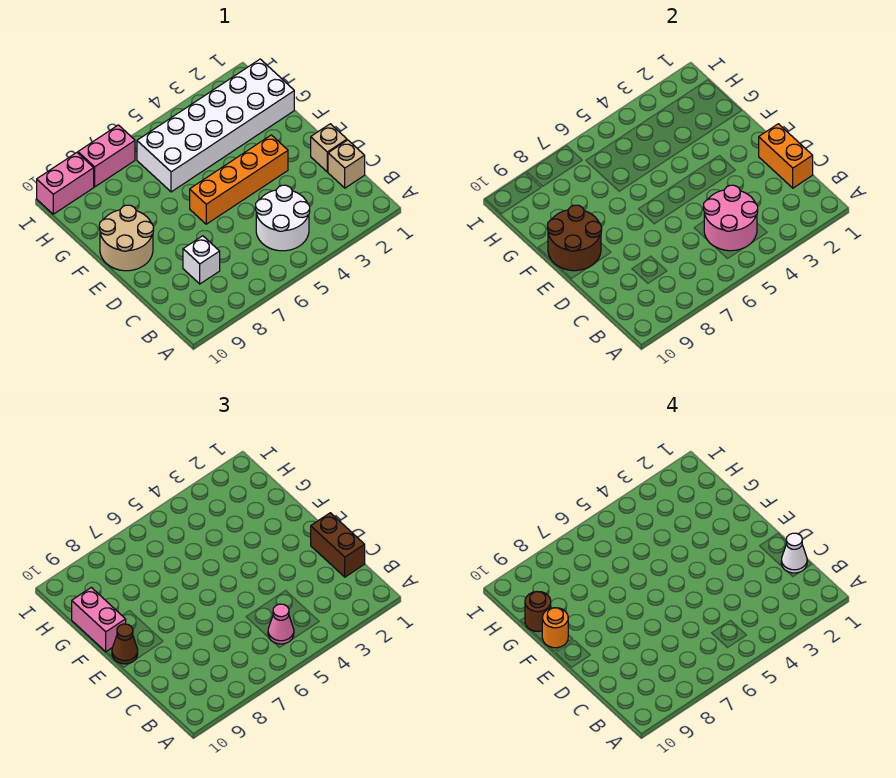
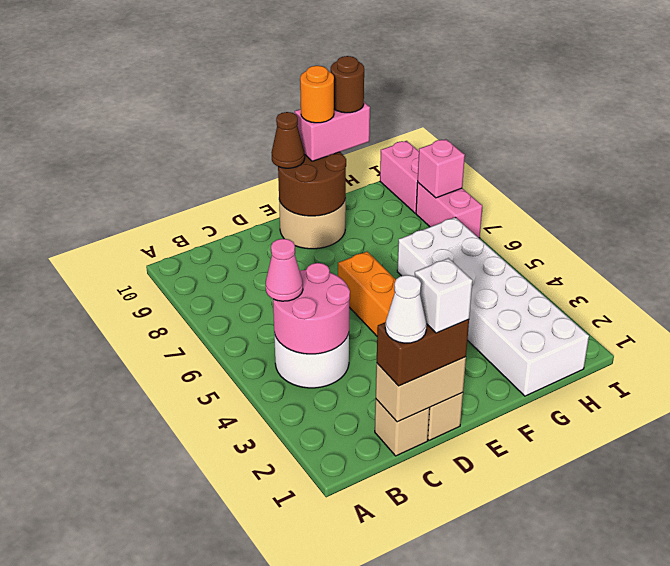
orange brick C1:D1 level 2 -> tan brick C1:D1 level 2
white brick C8 level 1 -> white brick D1 level 4
none -> pink brick I8 level 2

